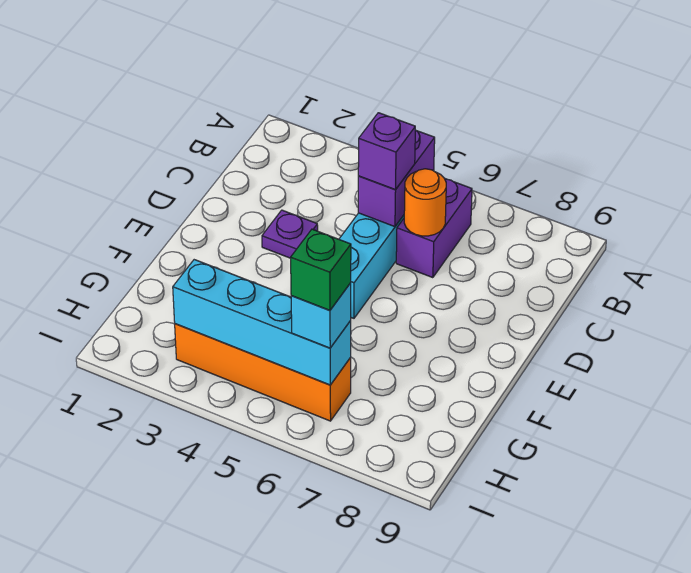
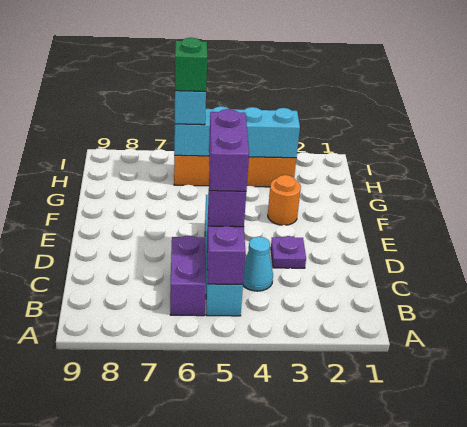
none -> cyan cone C4 level 1
none -> purple brick C5:D5 level 4
orange round brick C6 level 2 -> orange round brick F3 level 1

